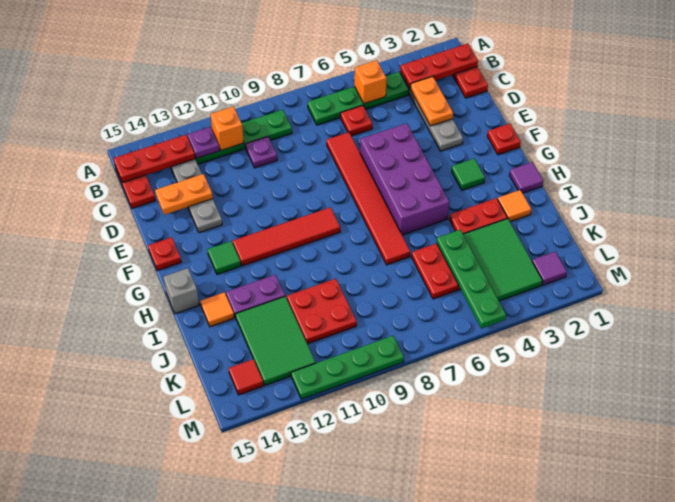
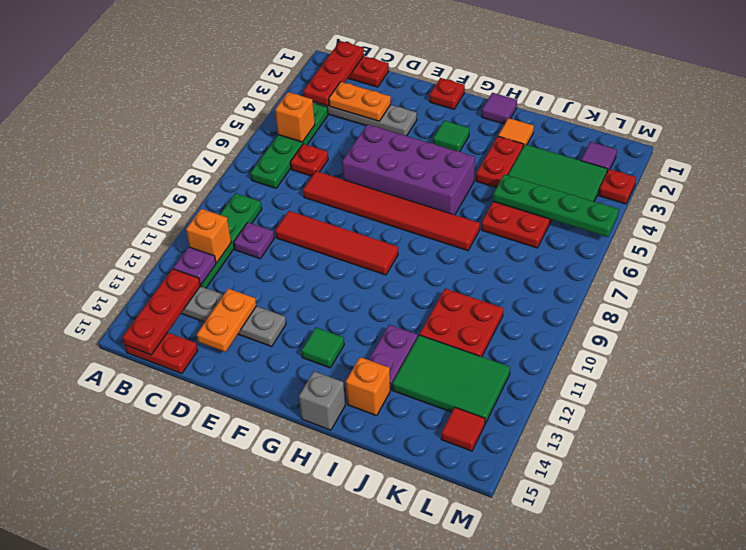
red plate F15 level 1 -> red plate M3 level 1
red tile G9:G12 level 1 -> red tile D9:G9 level 1
orange tile I14 level 1 -> orange brick I14 level 1
green plate M9:M12 level 1 -> none

